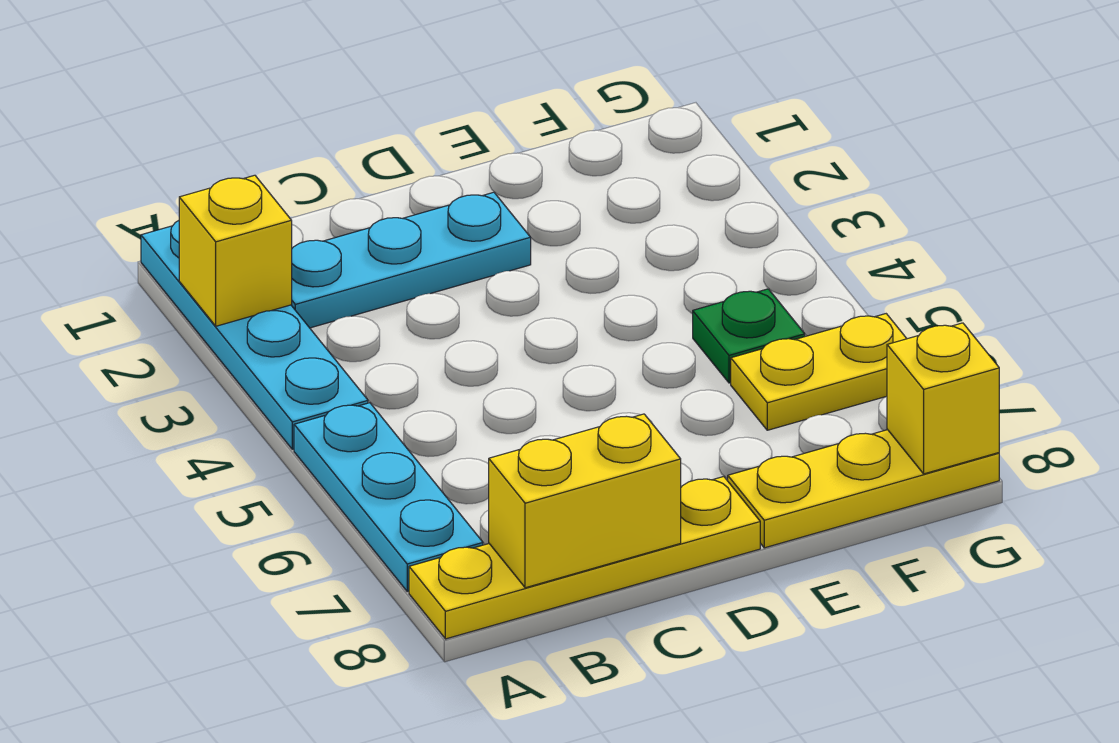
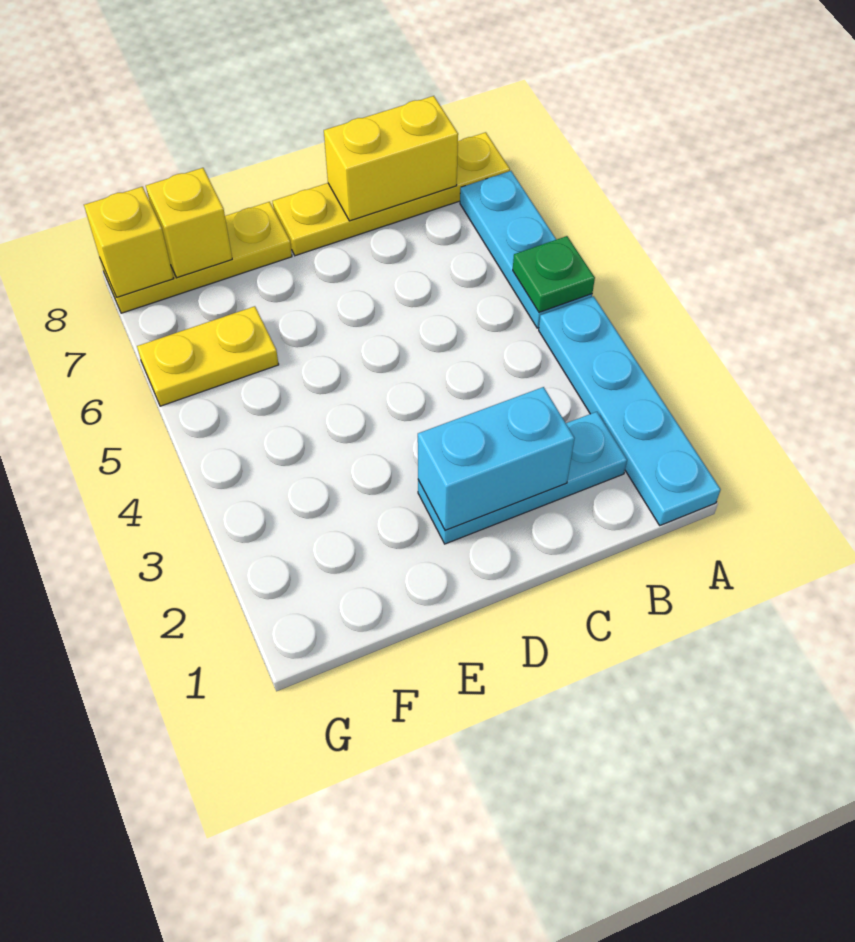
yellow brick A2 level 2 -> yellow brick F8 level 2
none -> cyan brick C2:D2 level 2
green plate F5 level 1 -> green plate A5 level 2

